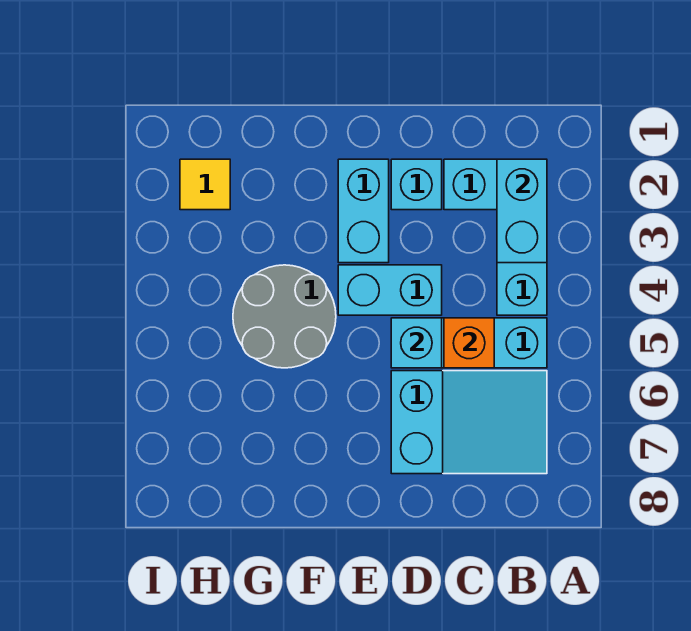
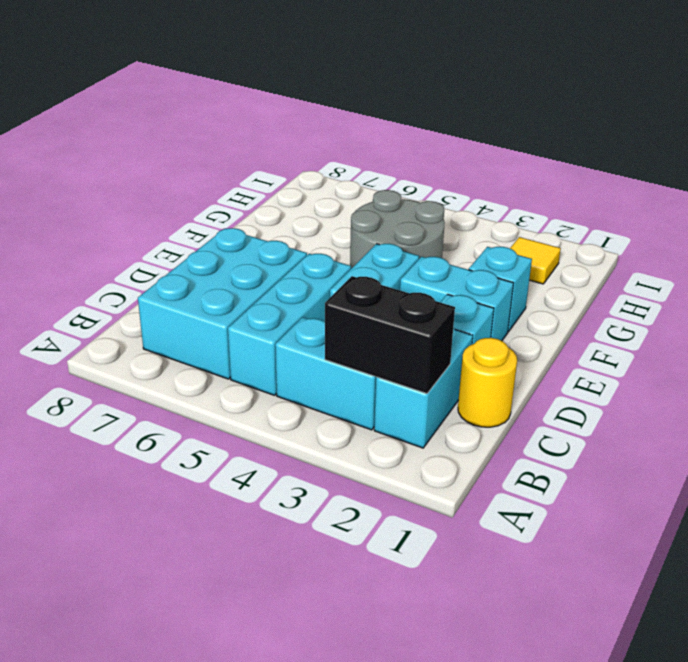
cyan brick B2:B3 level 2 -> black brick B2:B3 level 2
cyan slope B6:D7 level 1 top D -> cyan brick B6:D7 level 1
none -> yellow round brick C1 level 1
orange brick C5 level 2 -> none
cyan brick D5 level 2 -> cyan brick F2 level 1

